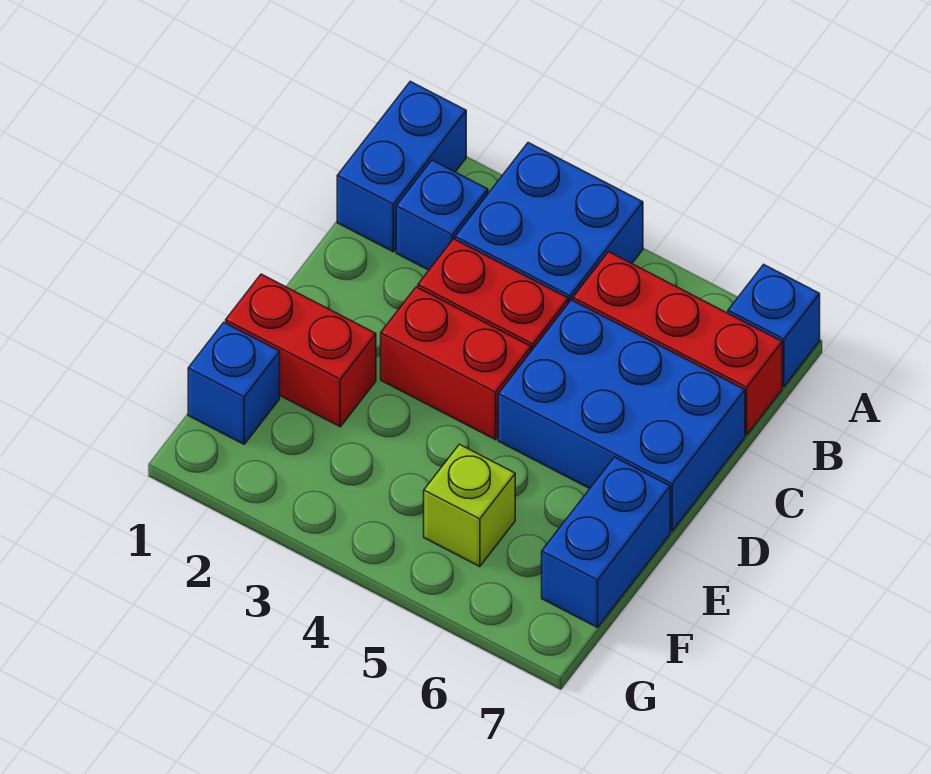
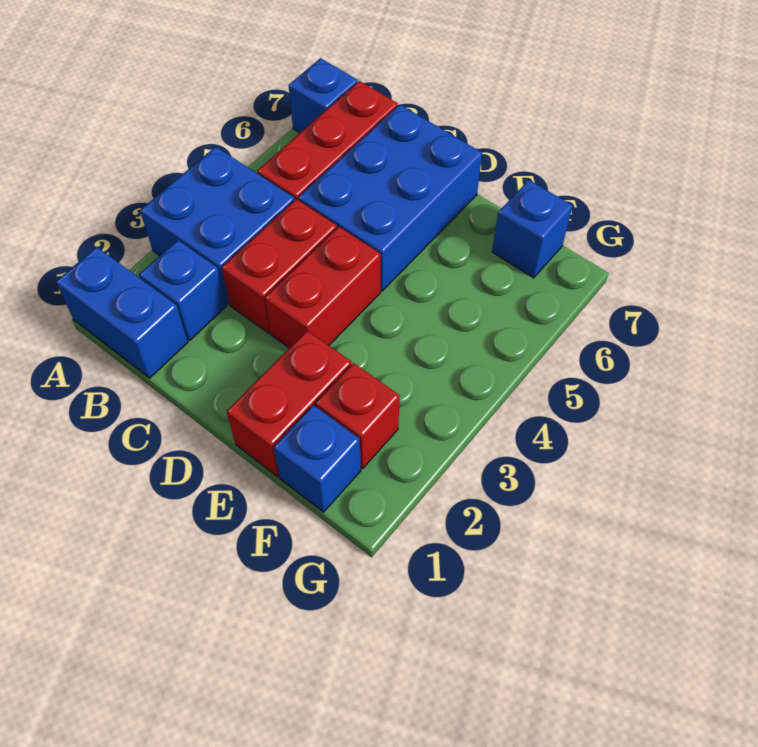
blue brick E7:F7 level 1 -> blue brick F7 level 1
none -> red brick F2 level 1
lime brick F5 level 1 -> none

